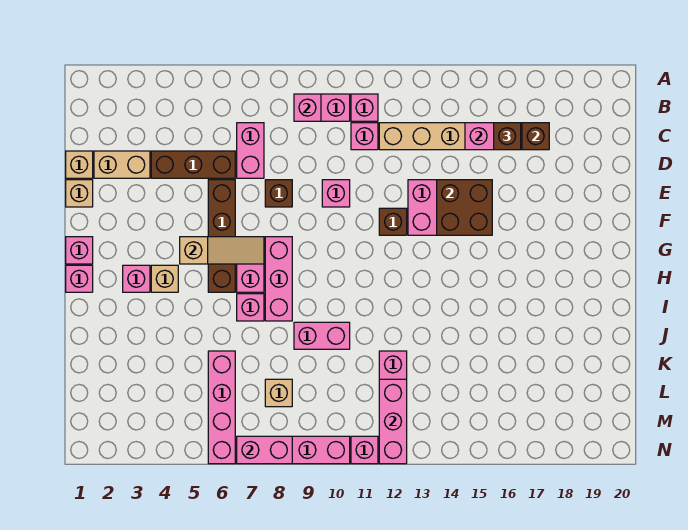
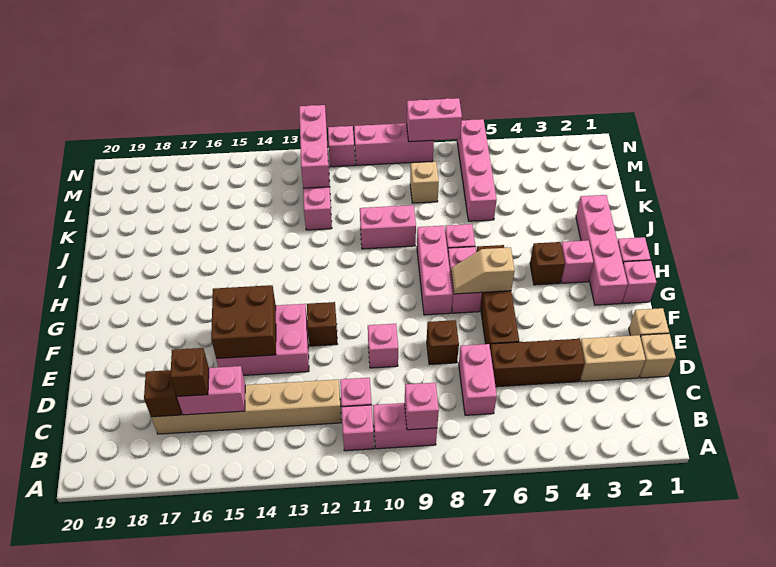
none -> pink brick G2:J2 level 1
tan slope G5:G7 level 2 top 5 -> tan slope G6:G7 level 2 top 6
tan brick H4 level 1 -> brown brick H4 level 1

